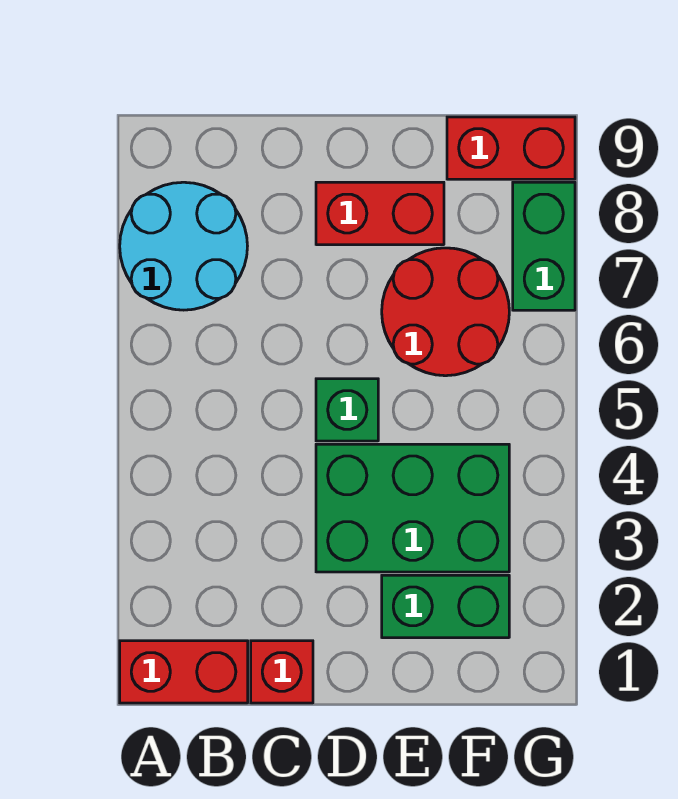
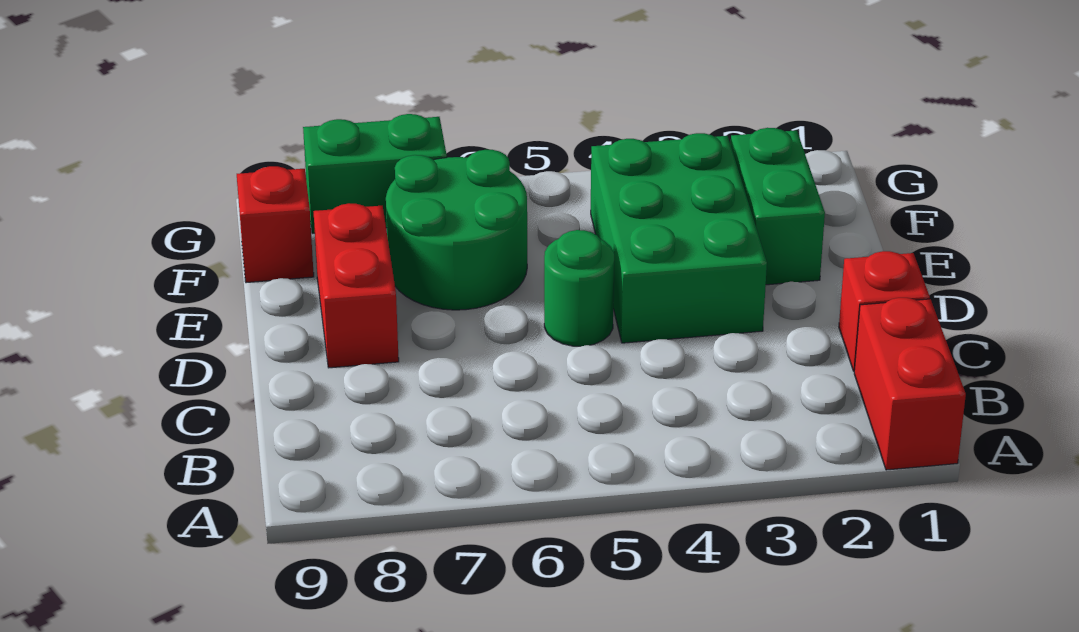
cyan round brick A7:B8 level 1 -> none
green brick D5 level 1 -> green round brick D5 level 1
red round brick E6:F7 level 1 -> green round brick E6:F7 level 1
red brick F9:G9 level 1 -> red brick F9 level 1

